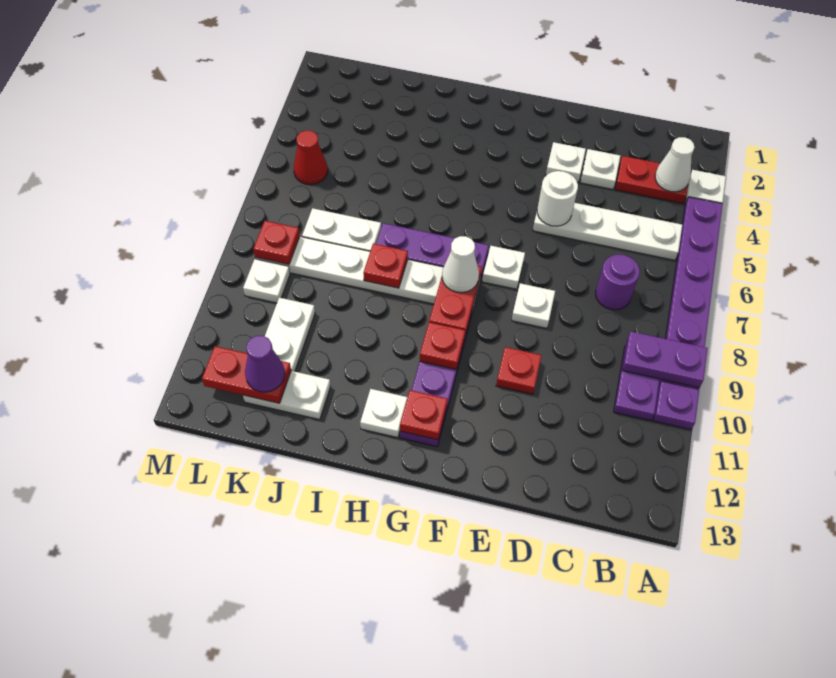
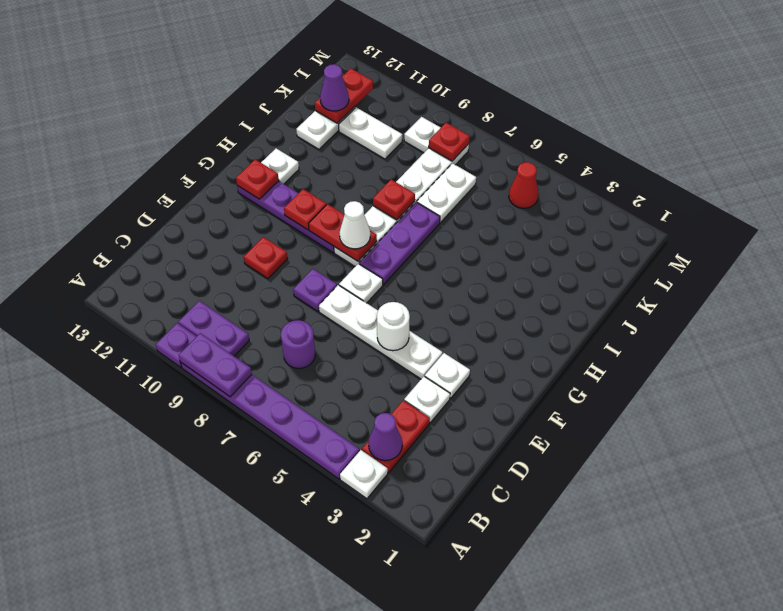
purple plate A9:B9 level 2 -> purple plate A8:A9 level 2
white cone B3 level 2 -> purple cone B3 level 2
white plate B5:E5 level 1 -> white plate E4:E7 level 1
white plate E8 level 1 -> purple plate E8 level 1

